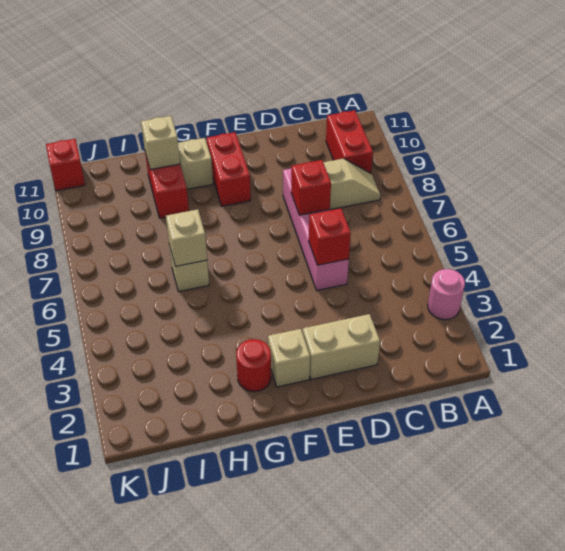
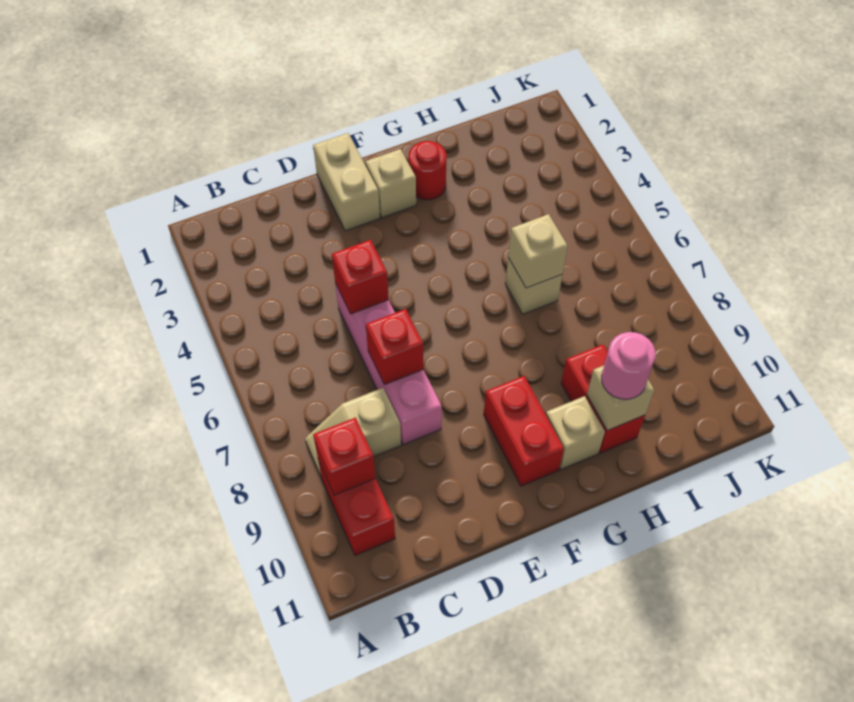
pink round brick A3 level 1 -> pink round brick H10 level 3
tan brick D2:E2 level 1 -> tan brick E1:E2 level 1
red brick K11 level 1 -> red brick B9 level 2

